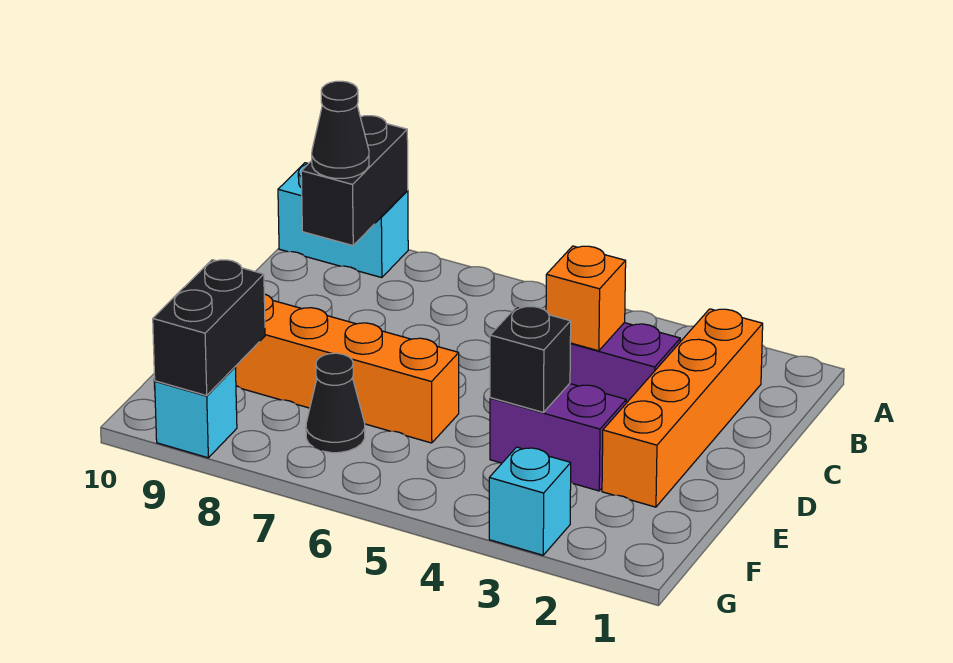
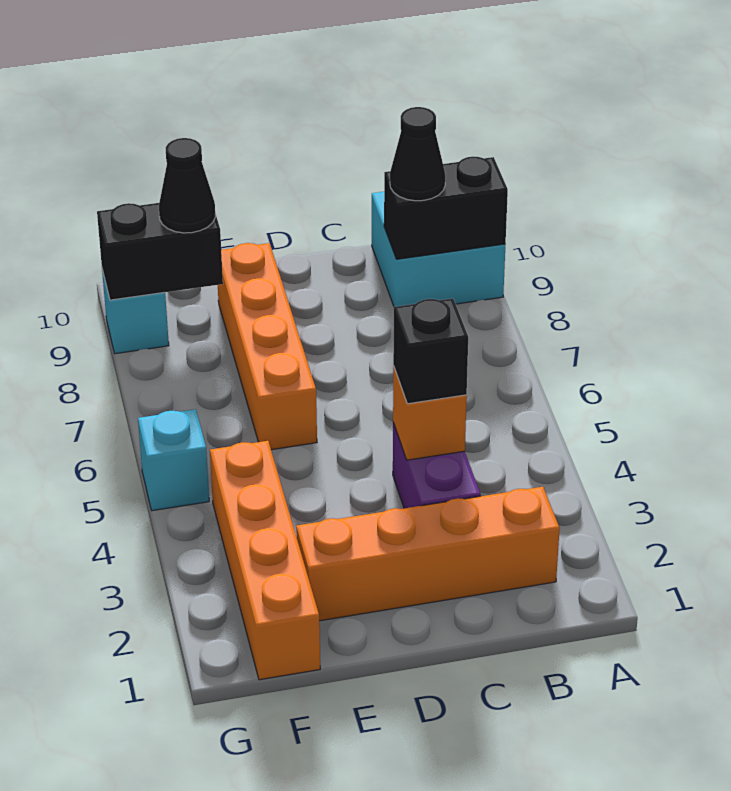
cyan brick A9:A10 level 1 -> cyan brick A9:B10 level 1
purple brick E3:E4 level 1 -> none
black brick E4 level 2 -> black brick C4 level 3
none -> orange brick F1:F4 level 1
black cone F7 level 1 -> black cone F9 level 3
cyan brick G3 level 1 -> cyan brick G5 level 1

